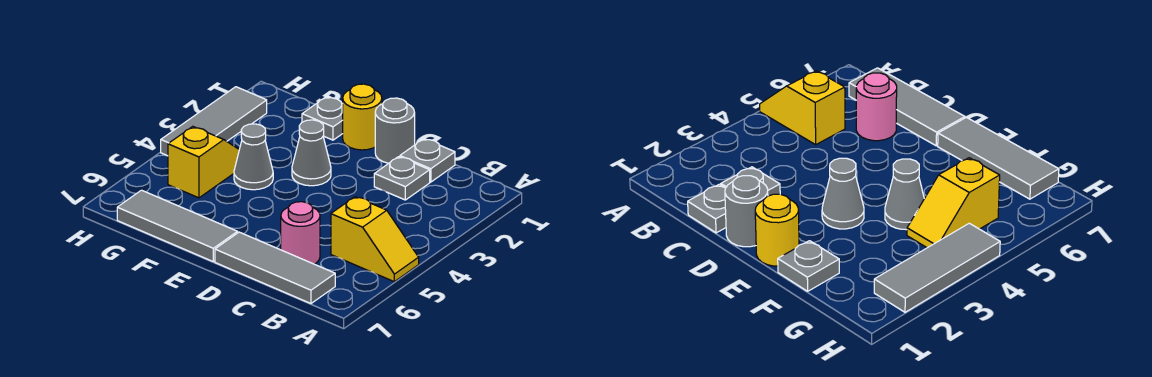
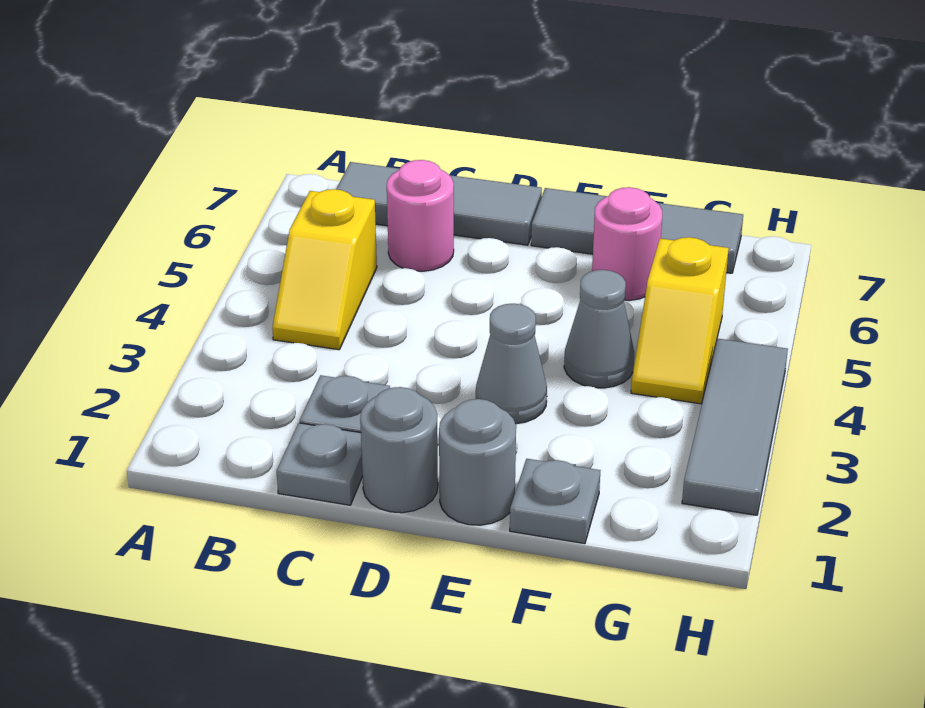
yellow slope A5:B5 level 1 top B -> yellow slope B4:B5 level 1 top 5
yellow round brick E1 level 1 -> grey round brick E1 level 1
none -> pink round brick F6 level 1

